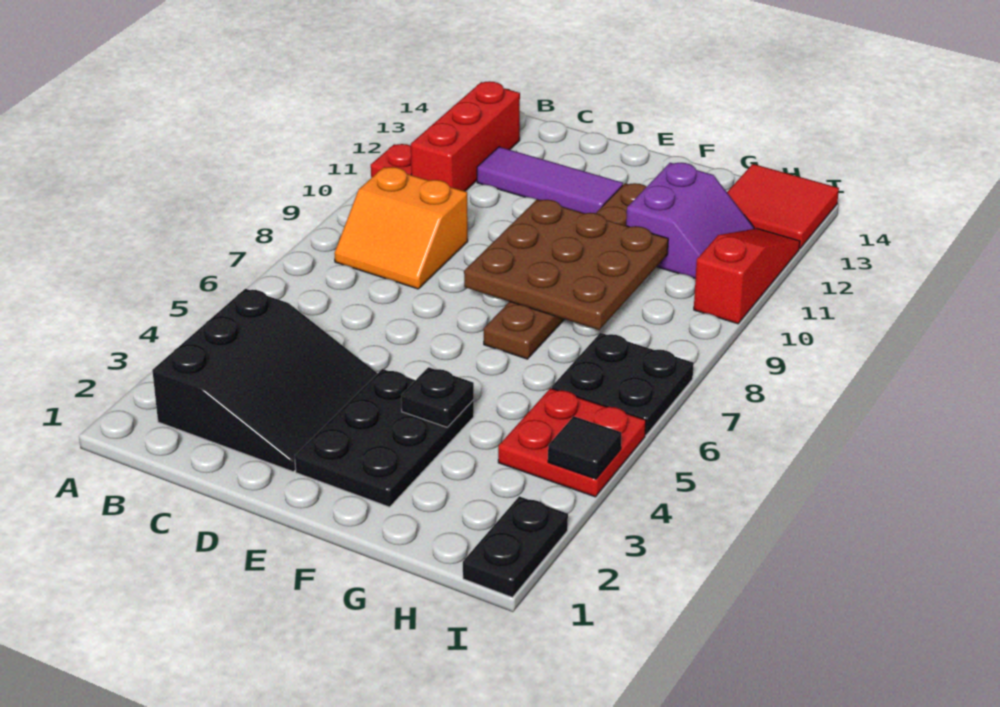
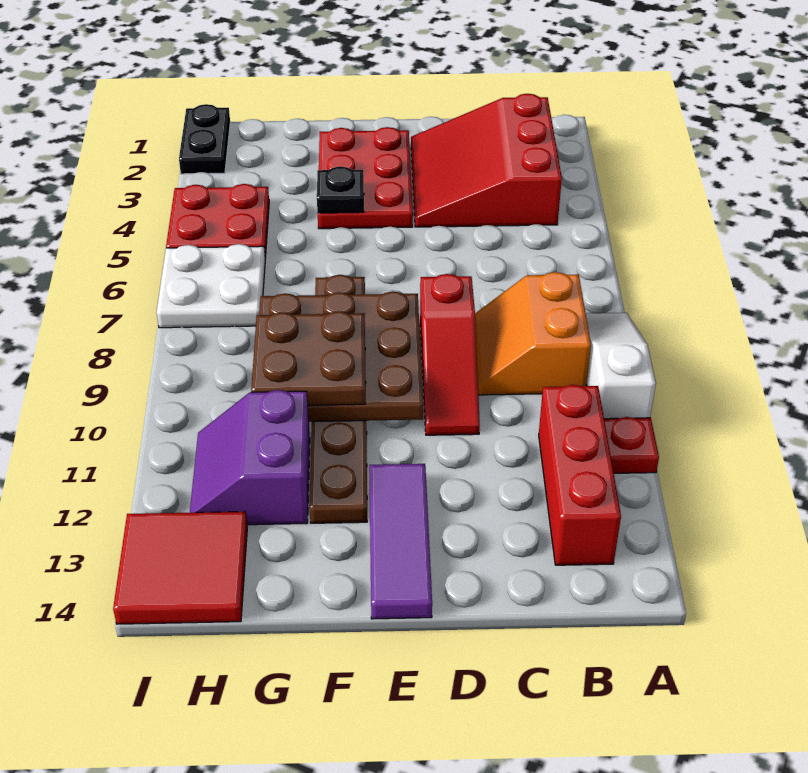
none -> white slope A8:A10 level 1 top 10
black slope B2:D4 level 1 top B -> red slope B2:D4 level 1 top B
orange slope B8:C9 level 1 top 9 -> orange slope B8:C9 level 1 top B
purple tile C12:E12 level 1 -> purple tile E12:E14 level 1
black plate E2:F4 level 1 -> red plate E2:F4 level 1
none -> brown plate F9:G10 level 3
black plate H6:I7 level 1 -> white plate H6:I7 level 1
black tile I4 level 2 -> none
red slope I10:I12 level 1 top 10 -> red slope D8:D10 level 1 top 8

